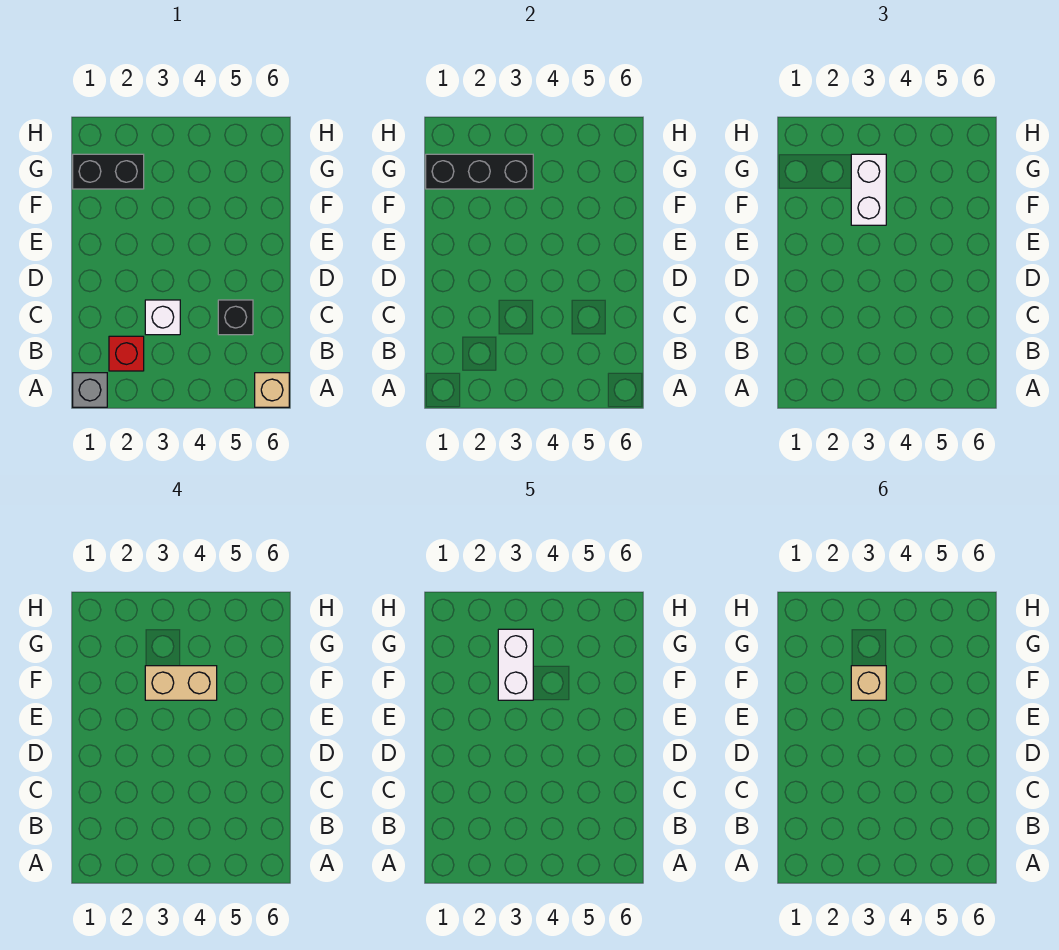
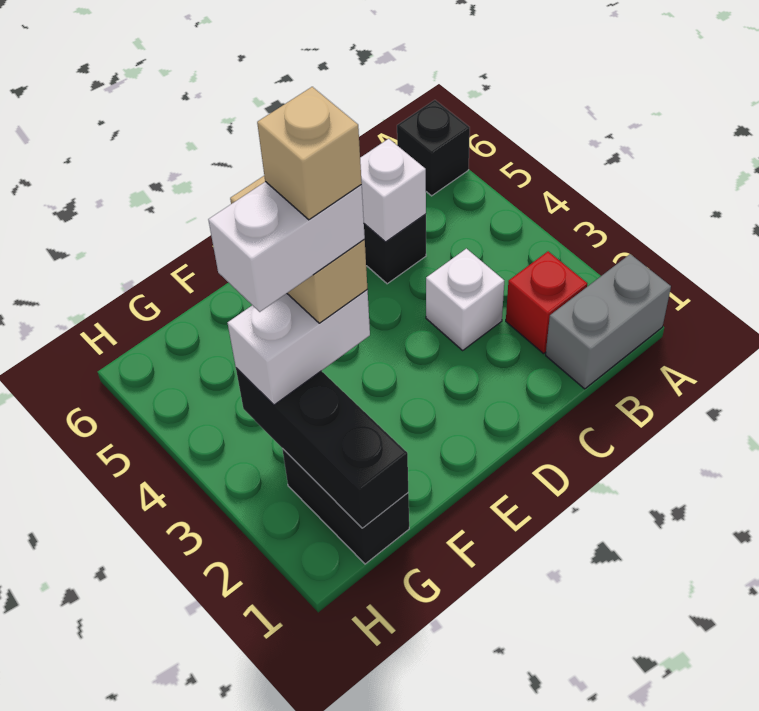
grey brick A1 level 1 -> grey brick A1:B1 level 1
tan brick A6 level 1 -> black brick A6 level 1
none -> white brick C5 level 2

